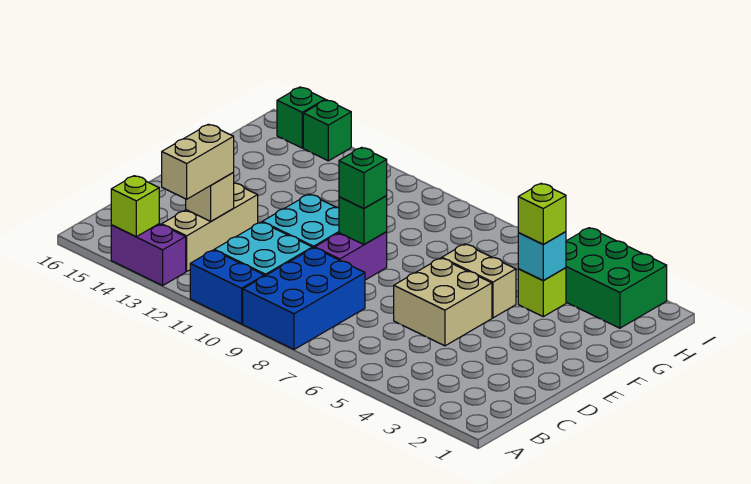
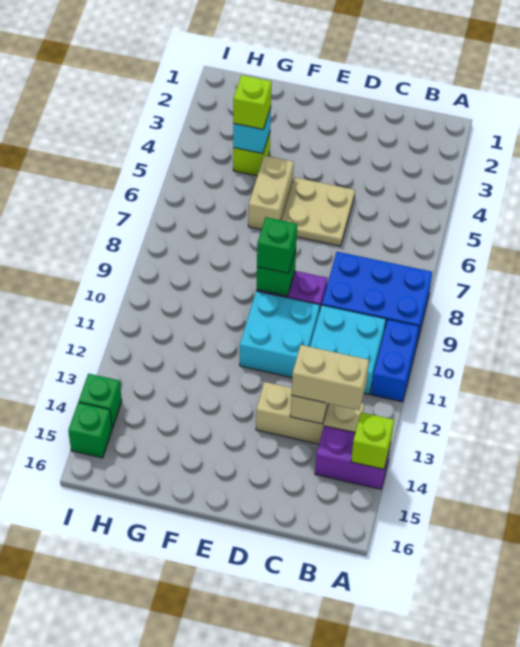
purple brick A13:A14 level 1 -> purple brick A14:B14 level 1
tan brick D5:E6 level 1 -> tan plate D5:E6 level 1
green brick H2:I4 level 1 -> none

